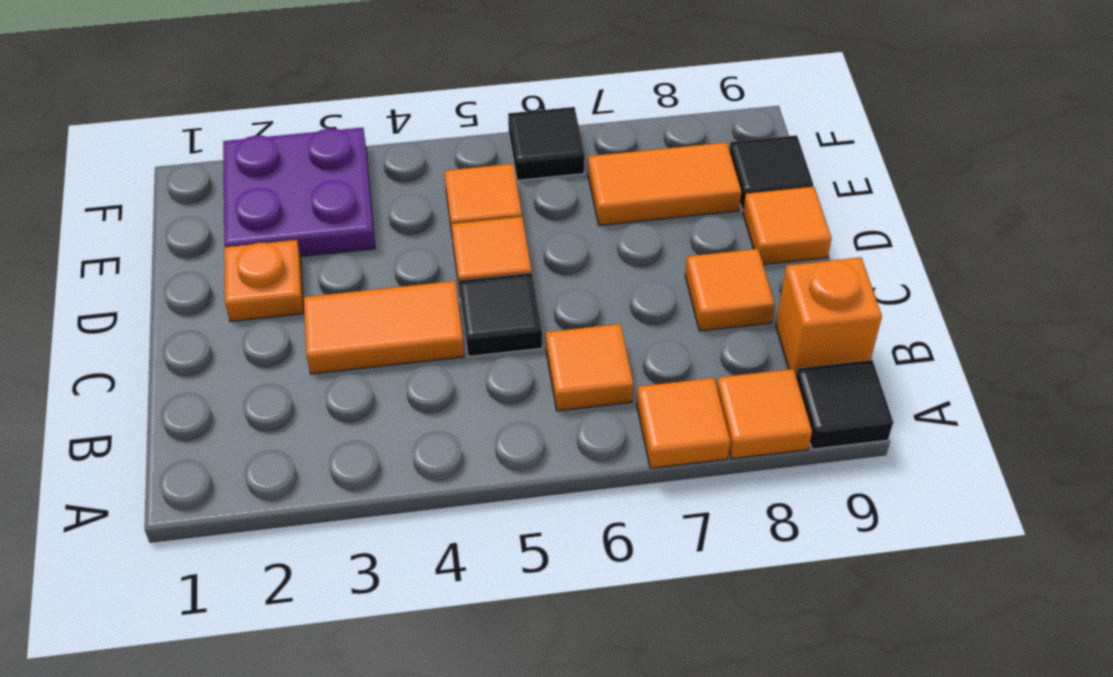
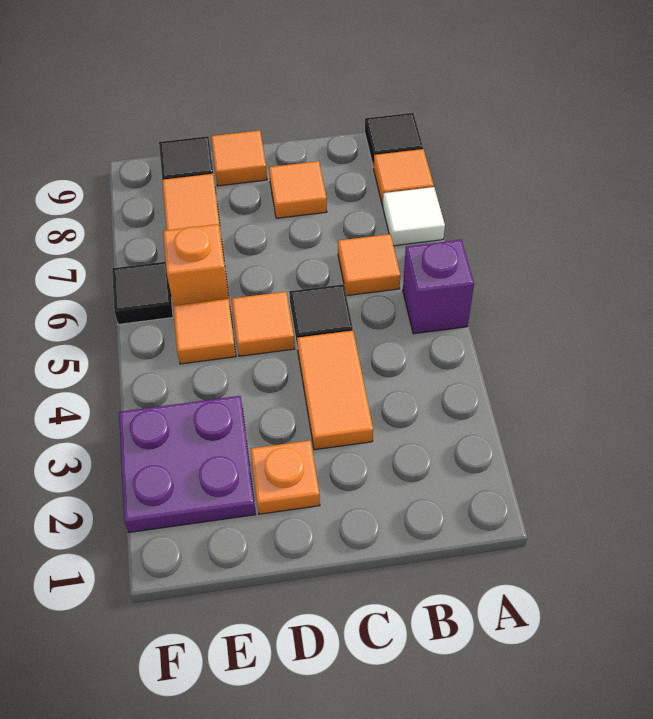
none -> purple brick A5 level 1
orange tile A7 level 1 -> white tile A7 level 1
orange brick B9 level 1 -> orange brick E6 level 1

